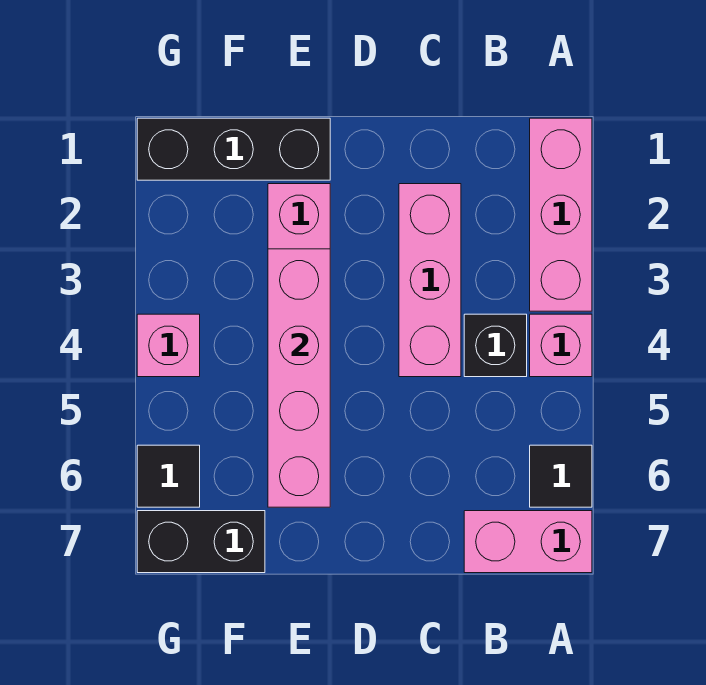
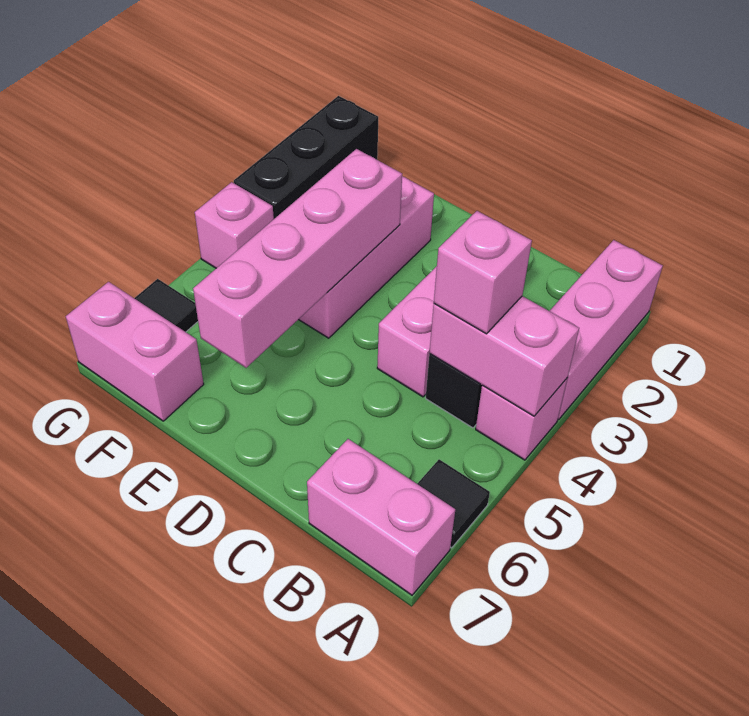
none -> pink brick A4:B4 level 2
none -> pink brick B4 level 3
black brick E1:G1 level 1 -> black brick G1:G3 level 1
black brick F7:G7 level 1 -> pink brick F7:G7 level 1

